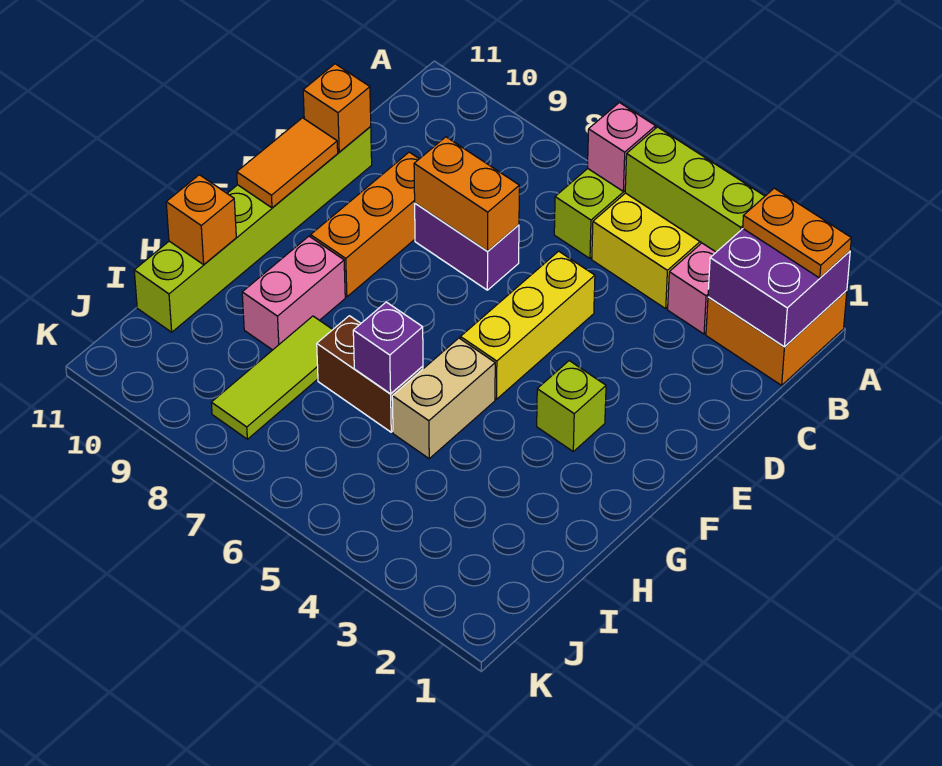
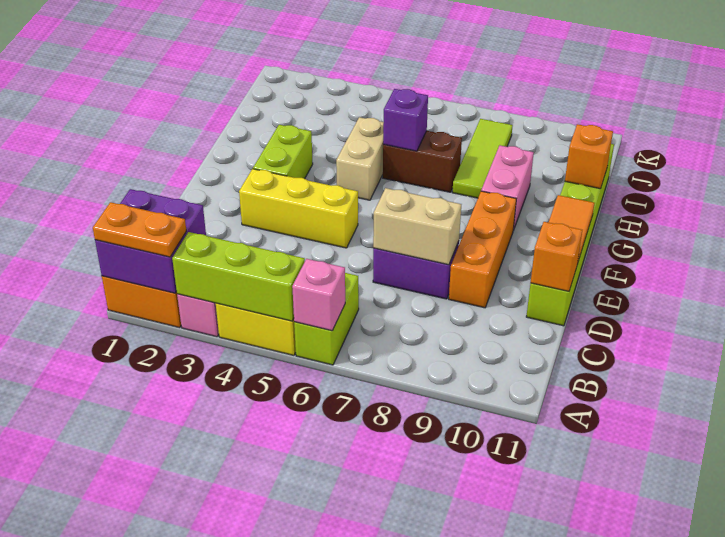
yellow brick D5:F5 level 1 -> yellow brick E3:E5 level 1
orange brick D7:D8 level 2 -> tan brick D7:D8 level 2
lime brick F3 level 1 -> lime brick F3:G3 level 1

